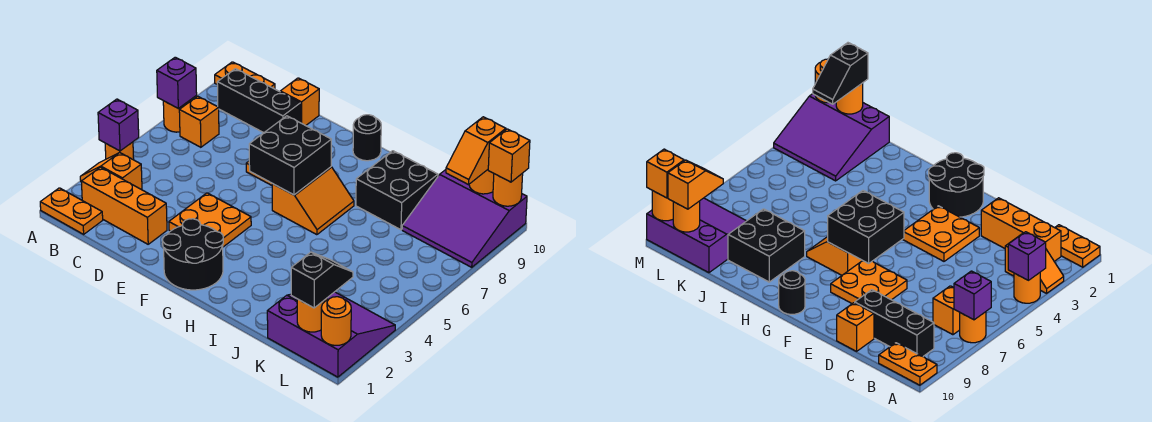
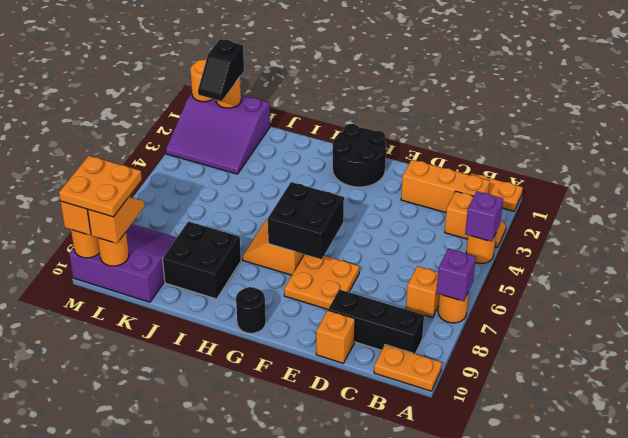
orange plate E3:F4 level 1 -> orange plate L9:M10 level 4

